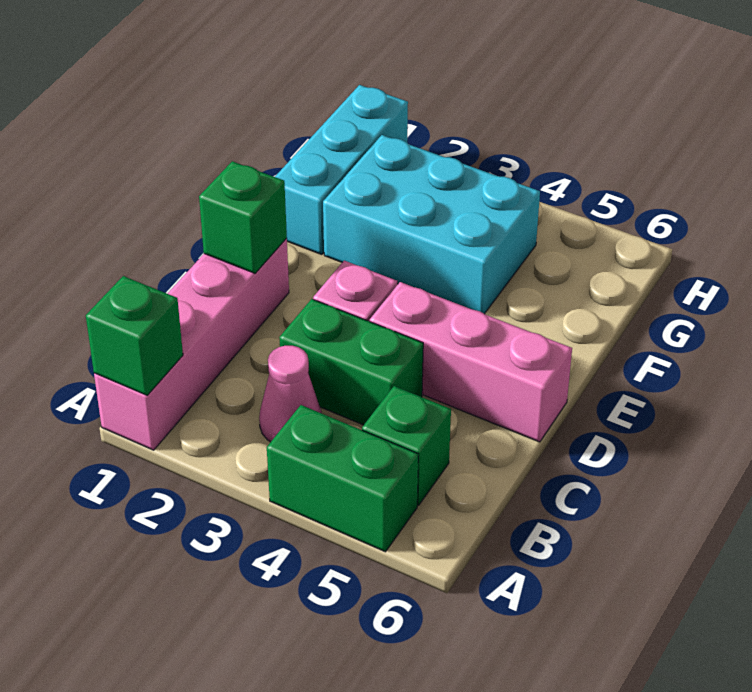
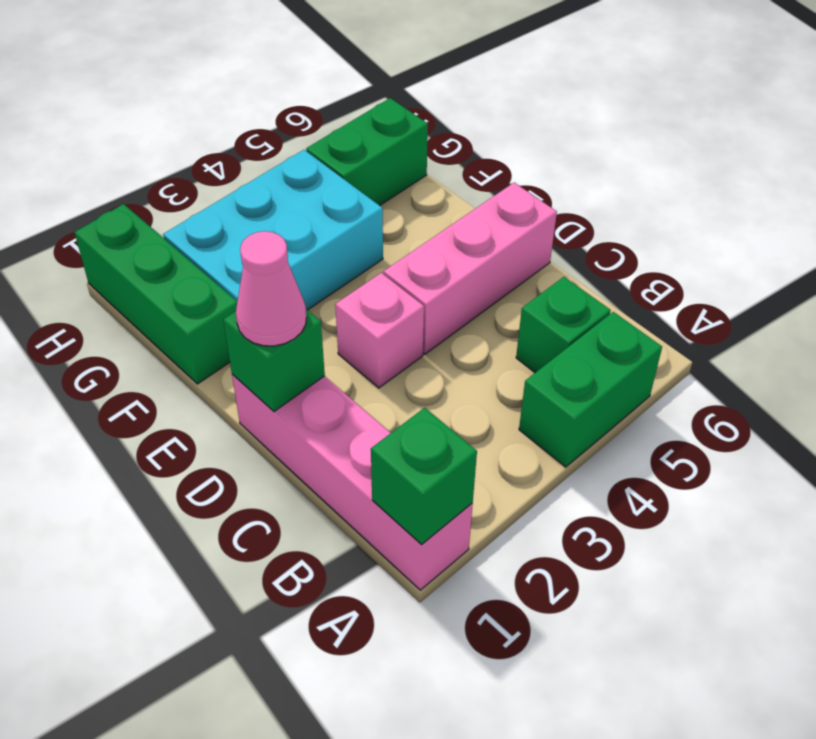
pink cone B3 level 1 -> pink cone D1 level 3
green brick C3:C4 level 1 -> green brick G5:G6 level 1
cyan brick F1:H1 level 1 -> green brick F1:H1 level 1

